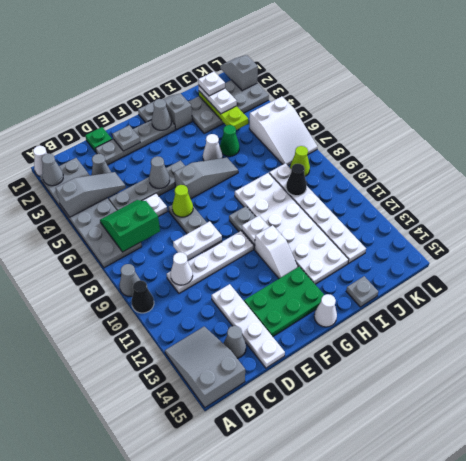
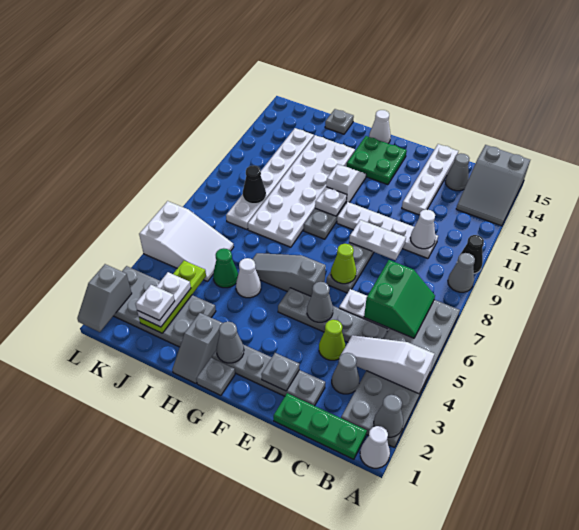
grey slope A4:C4 level 2 top A -> white slope A4:C4 level 2 top A
green slope B6:C7 level 2 top 7 -> green slope B6:C7 level 2 top C
green plate D1 level 1 -> green plate B1:D1 level 1
green plate E13:G14 level 1 -> green plate F13:G14 level 1
white slope K5:L7 level 1 top 5 -> white slope J5:L6 level 1 top L
lime cone K8 level 1 -> lime cone D4 level 1

